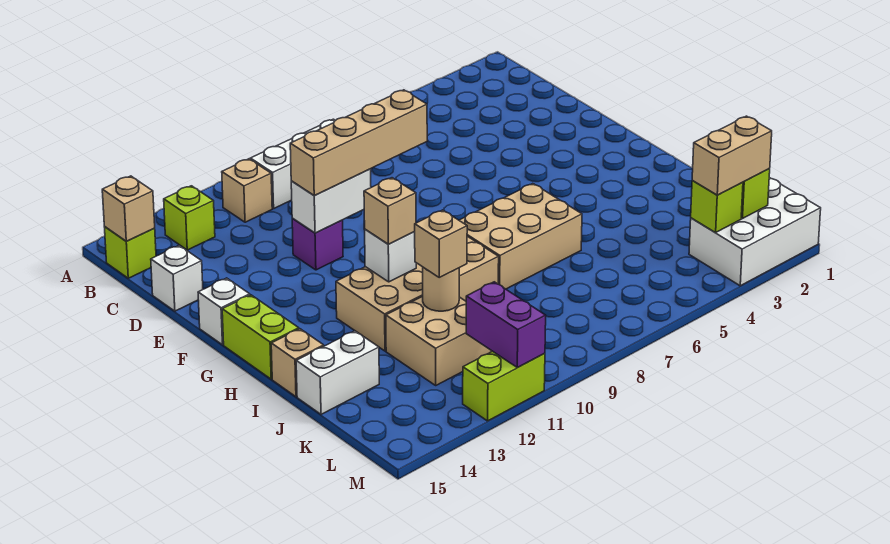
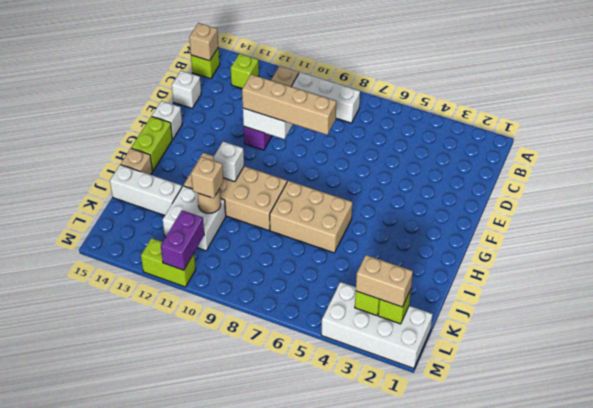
tan brick H11 level 3 -> none
tan brick J11:K12 level 1 -> white brick J11:K12 level 1
white brick J14:J15 level 1 -> white brick J13:J15 level 1
white brick L1:M3 level 1 -> white brick L1:M4 level 1

